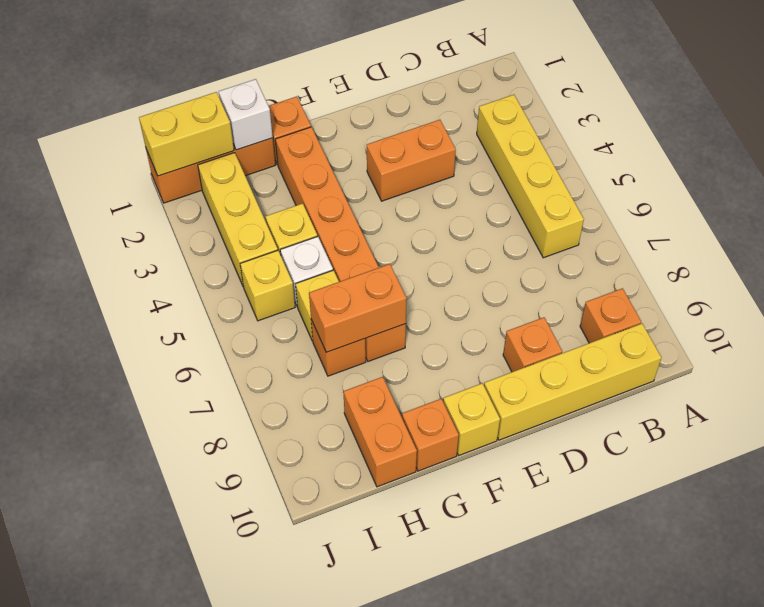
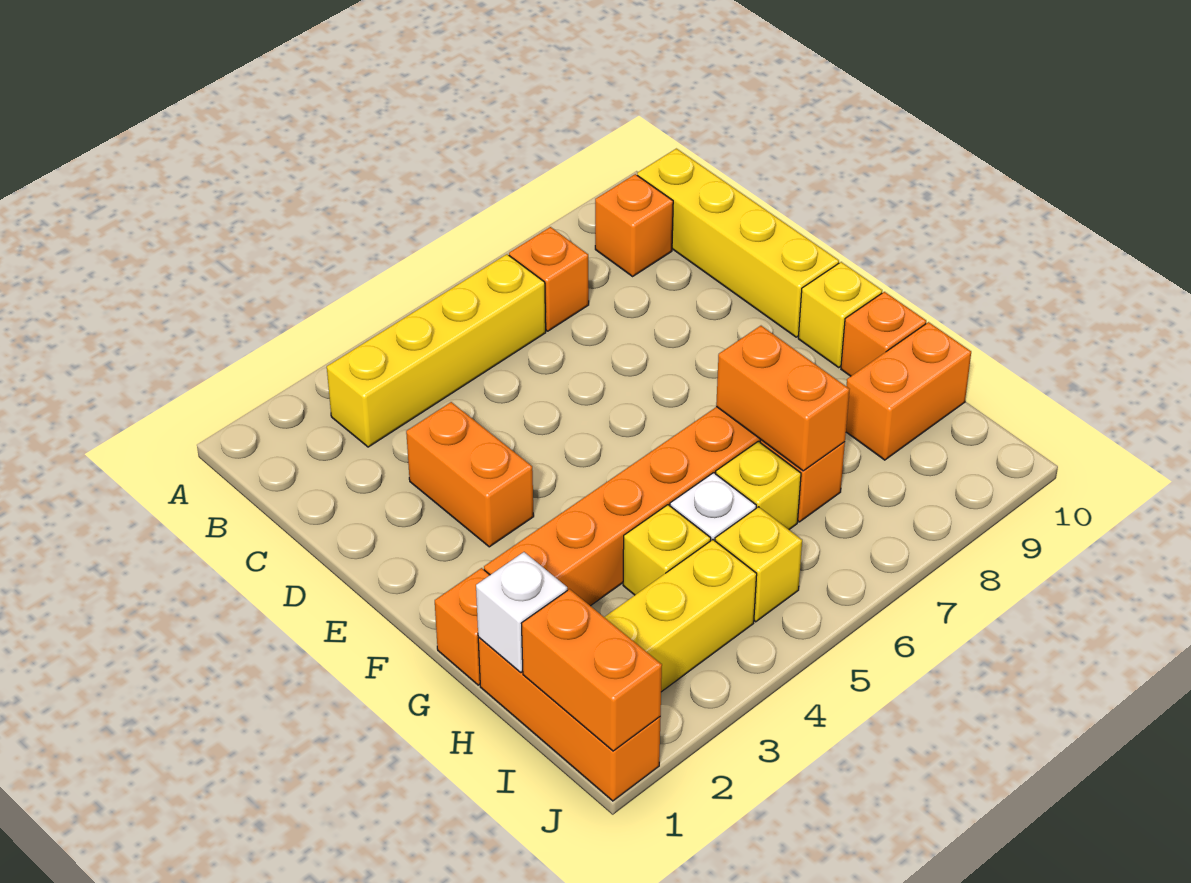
orange brick D9 level 1 -> orange brick B7 level 1
yellow brick I1:J1 level 2 -> orange brick I1:J1 level 2

